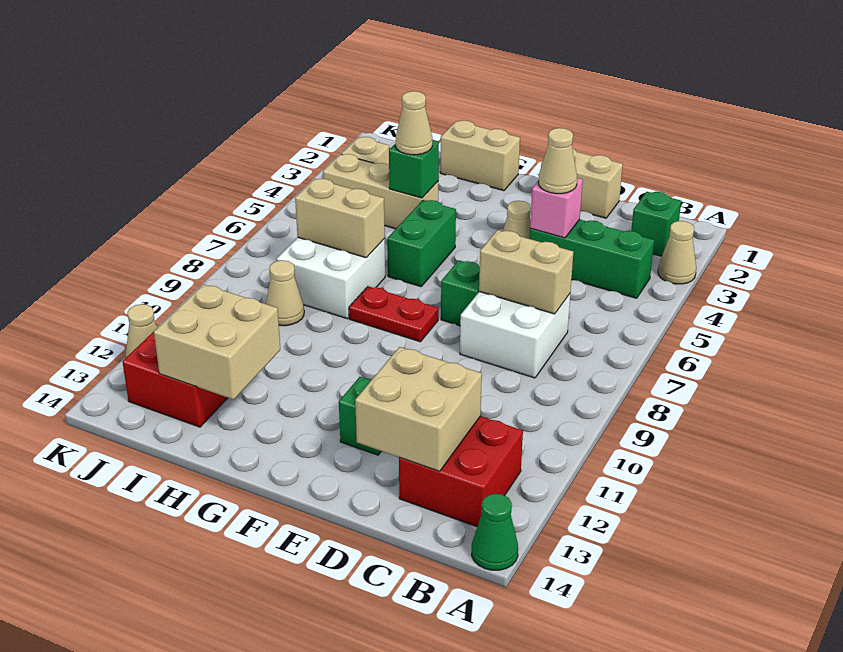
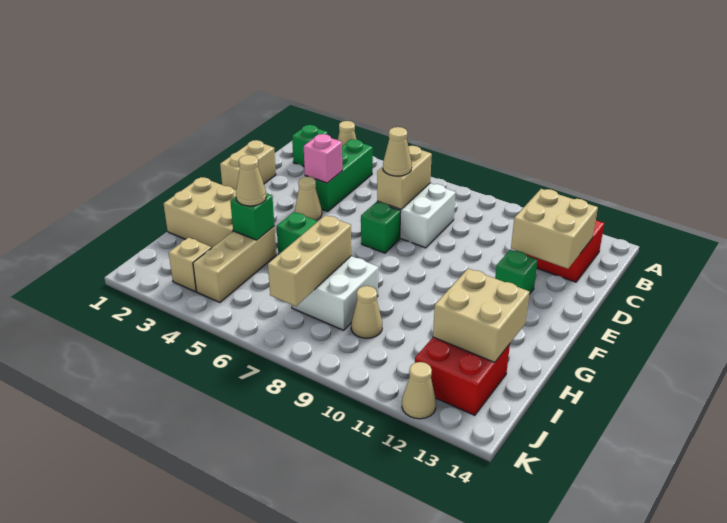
green cone A14 level 1 -> none
tan cone D4 level 3 -> tan cone D7 level 3
red plate F8:G8 level 1 -> none
tan brick G1:H1 level 1 -> tan brick G1:H3 level 1
tan brick H7:I7 level 2 -> tan brick H7:J7 level 2

